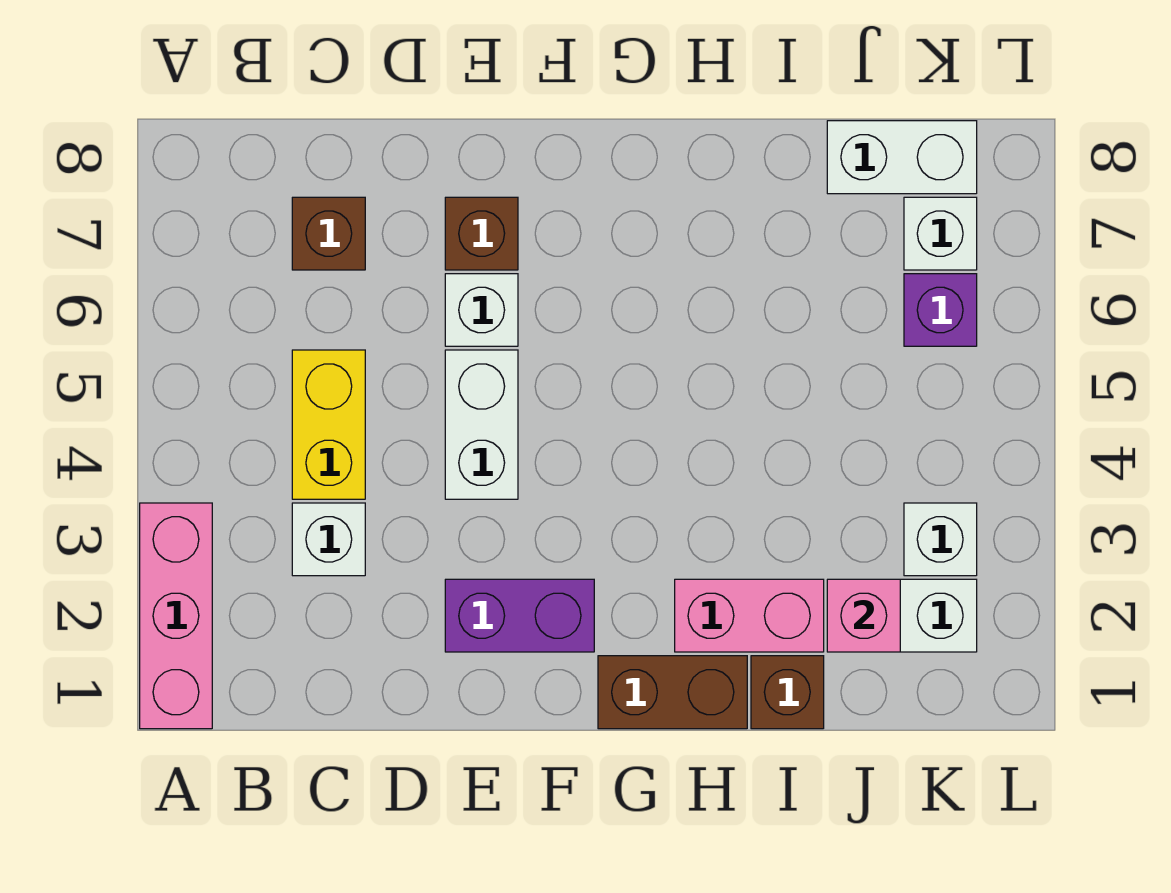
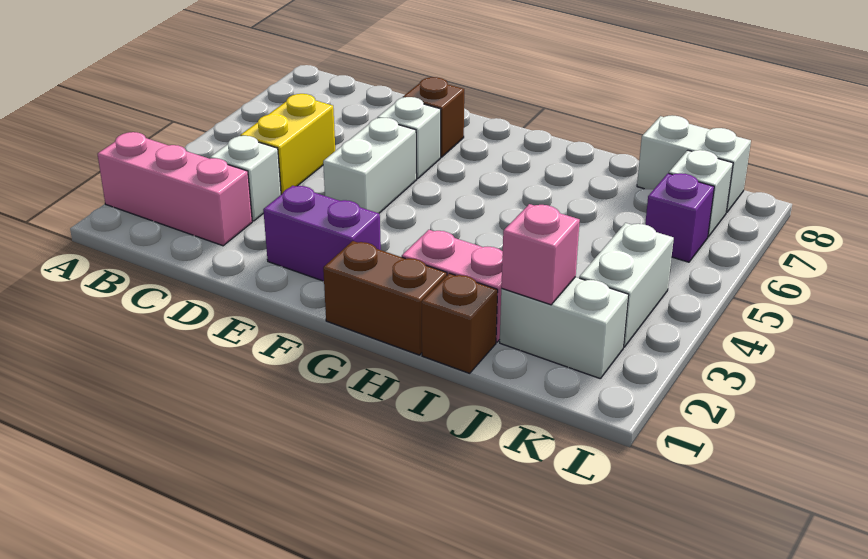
pink brick A1:A3 level 1 -> pink brick A2:C2 level 1
brown brick C7 level 1 -> none
white brick K3 level 1 -> white brick K3:K4 level 1

